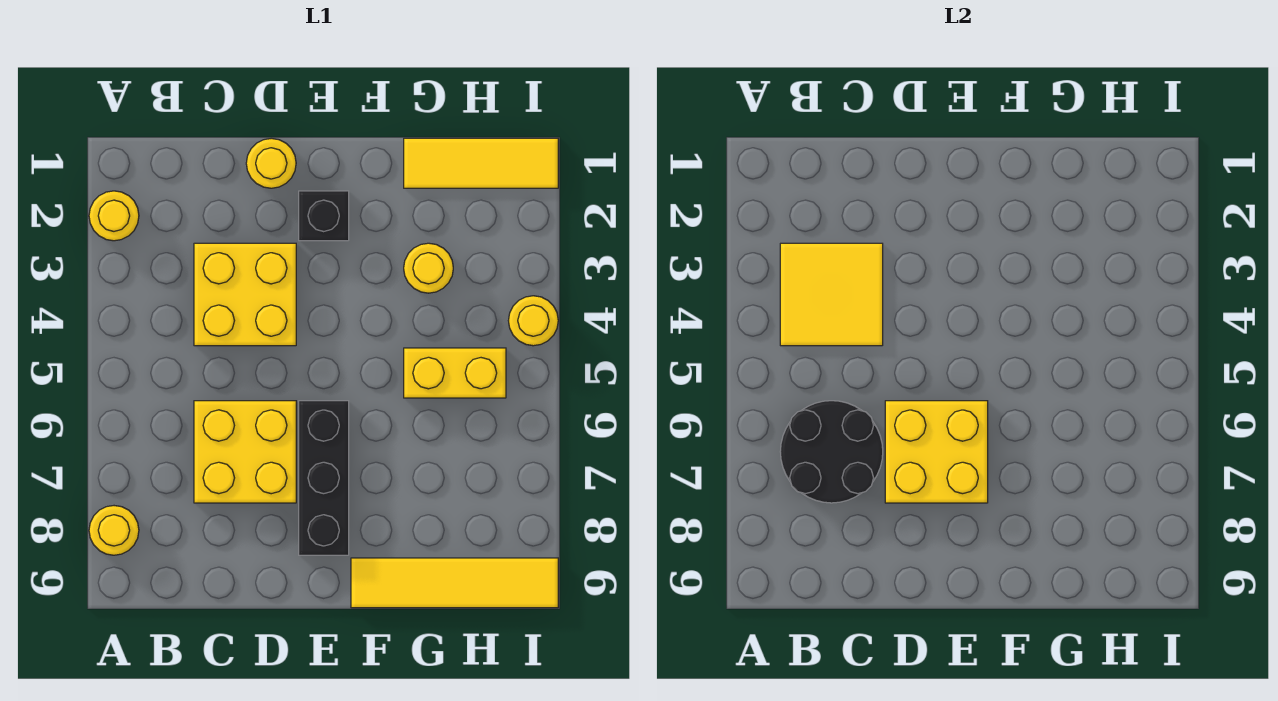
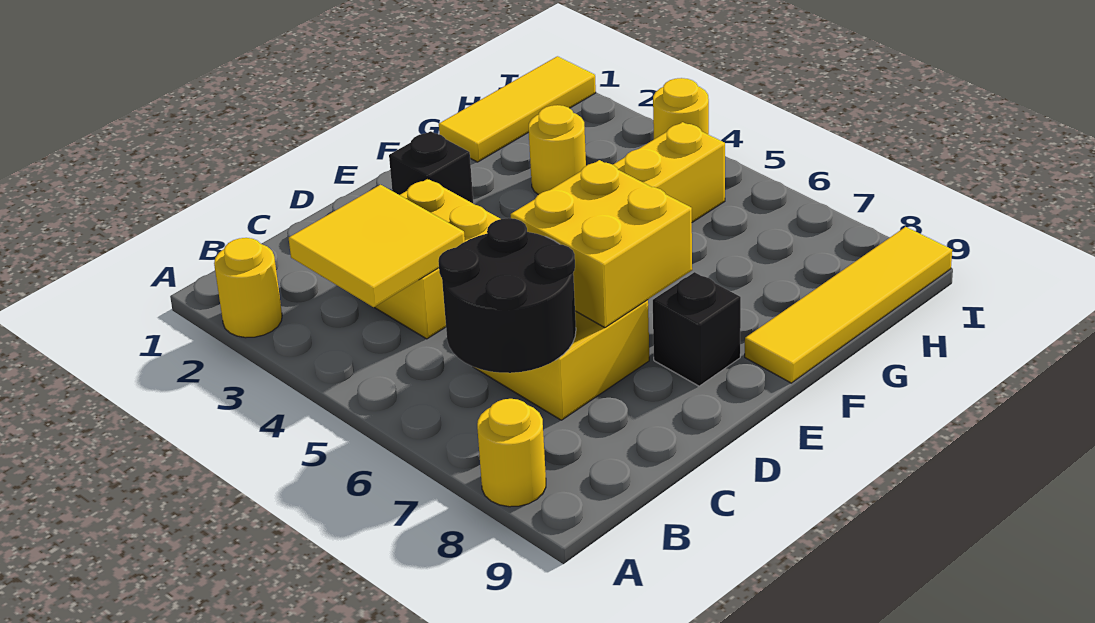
yellow round brick D1 level 1 -> none
black brick E6:E8 level 1 -> black brick E8 level 1

